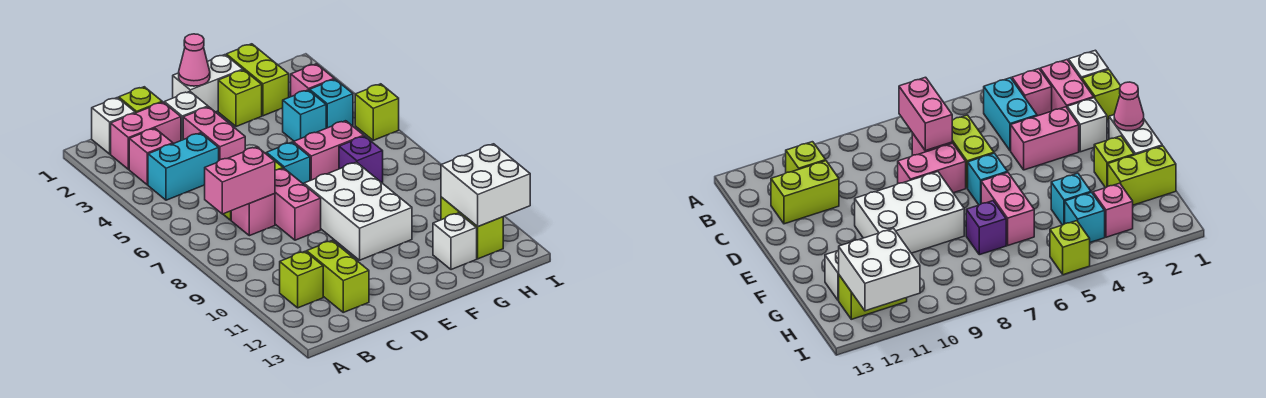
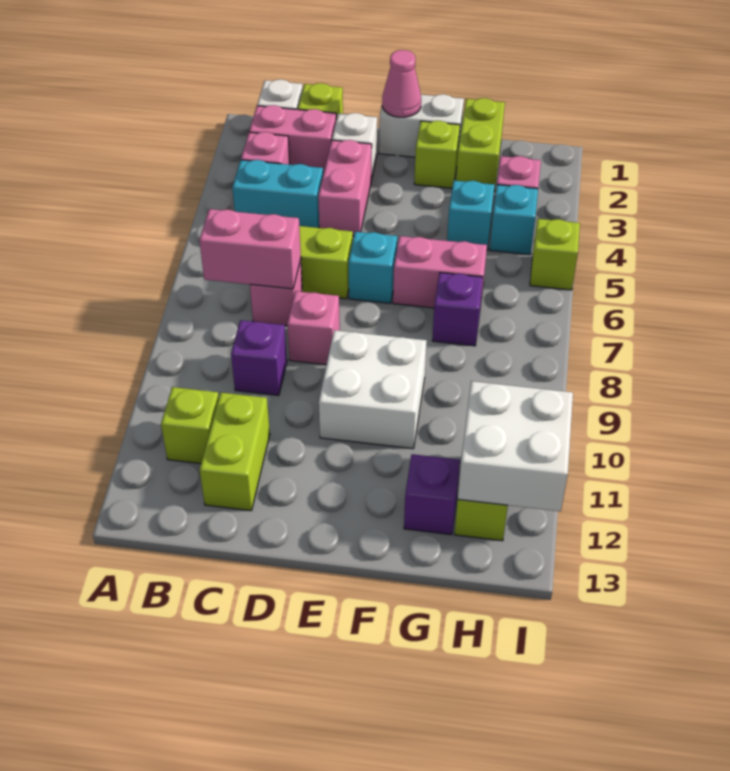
none -> purple brick C9 level 1
pink brick D7:D8 level 1 -> pink brick D8 level 1
white brick E8:F10 level 1 -> white brick E9:F10 level 1
white brick G12 level 1 -> purple brick G12 level 1

